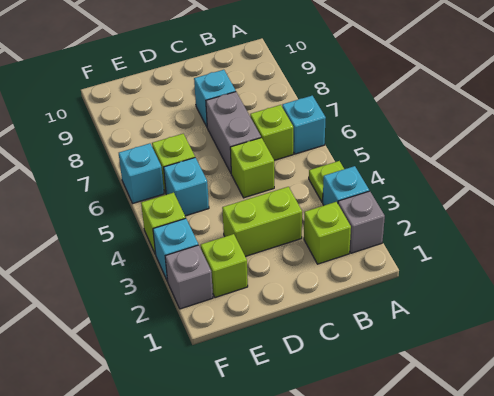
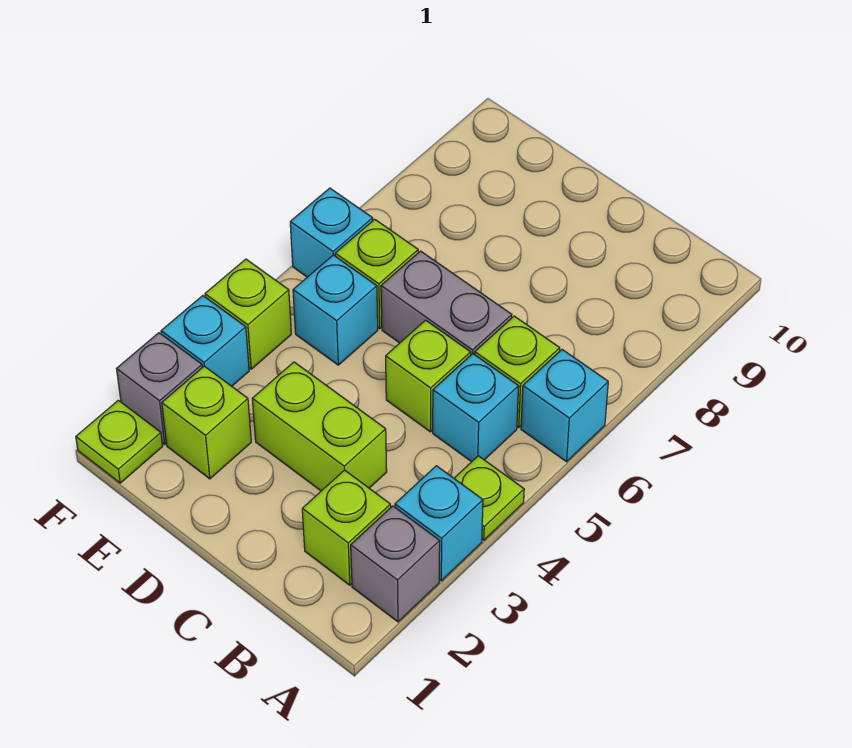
grey brick C6:C7 level 1 -> grey brick C6:D6 level 1
cyan brick C8 level 1 -> cyan brick B5 level 1
none -> lime plate F1 level 1

